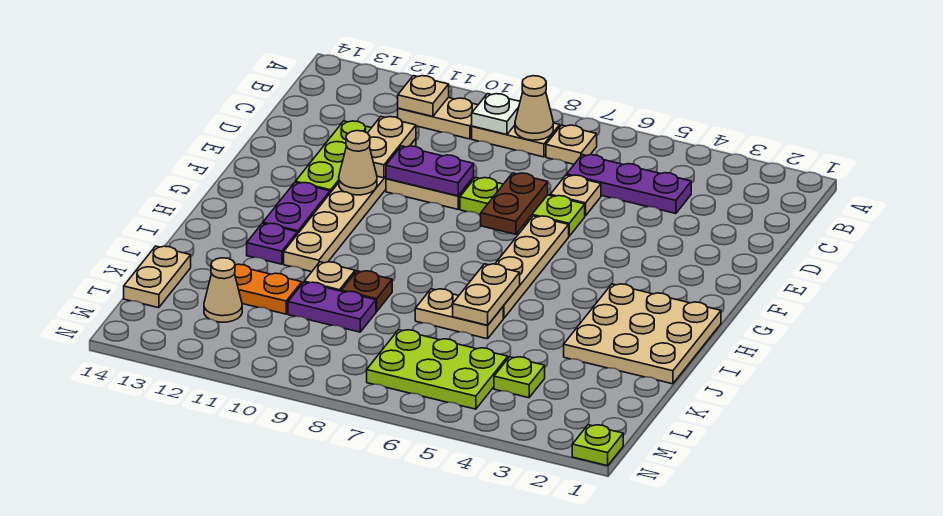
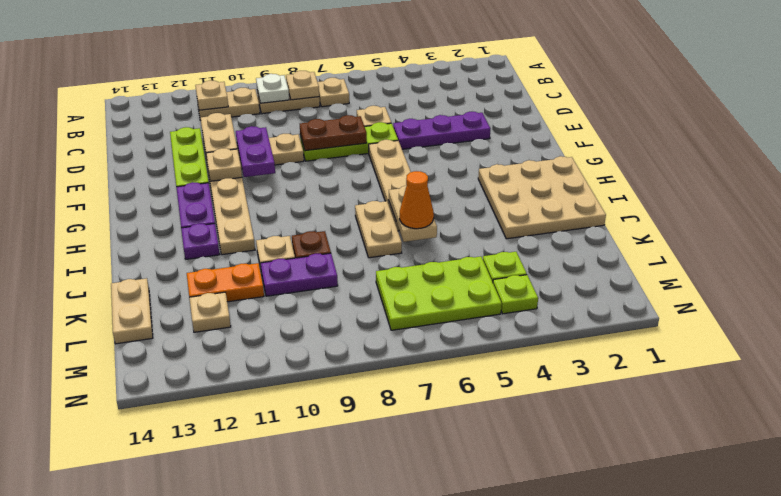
tan cone B8 level 2 -> tan plate B8 level 2
purple plate C4:C6 level 1 -> purple plate E3:E5 level 1
brown plate E7:F7 level 2 -> brown plate E7:E8 level 2
purple plate E9:E10 level 2 -> purple plate E10:F10 level 2
tan cone F11 level 2 -> tan plate F11 level 2
tan plate J6:J7 level 1 -> tan plate I7:J7 level 1
none -> orange cone J6 level 3
tan cone L12 level 1 -> tan plate L12 level 1
lime plate N1 level 1 -> lime plate M4 level 1

